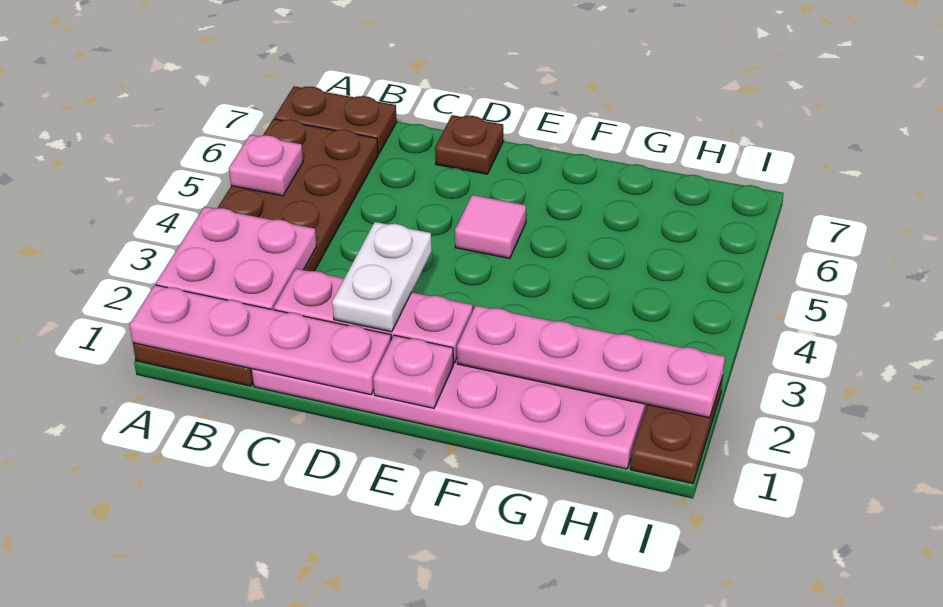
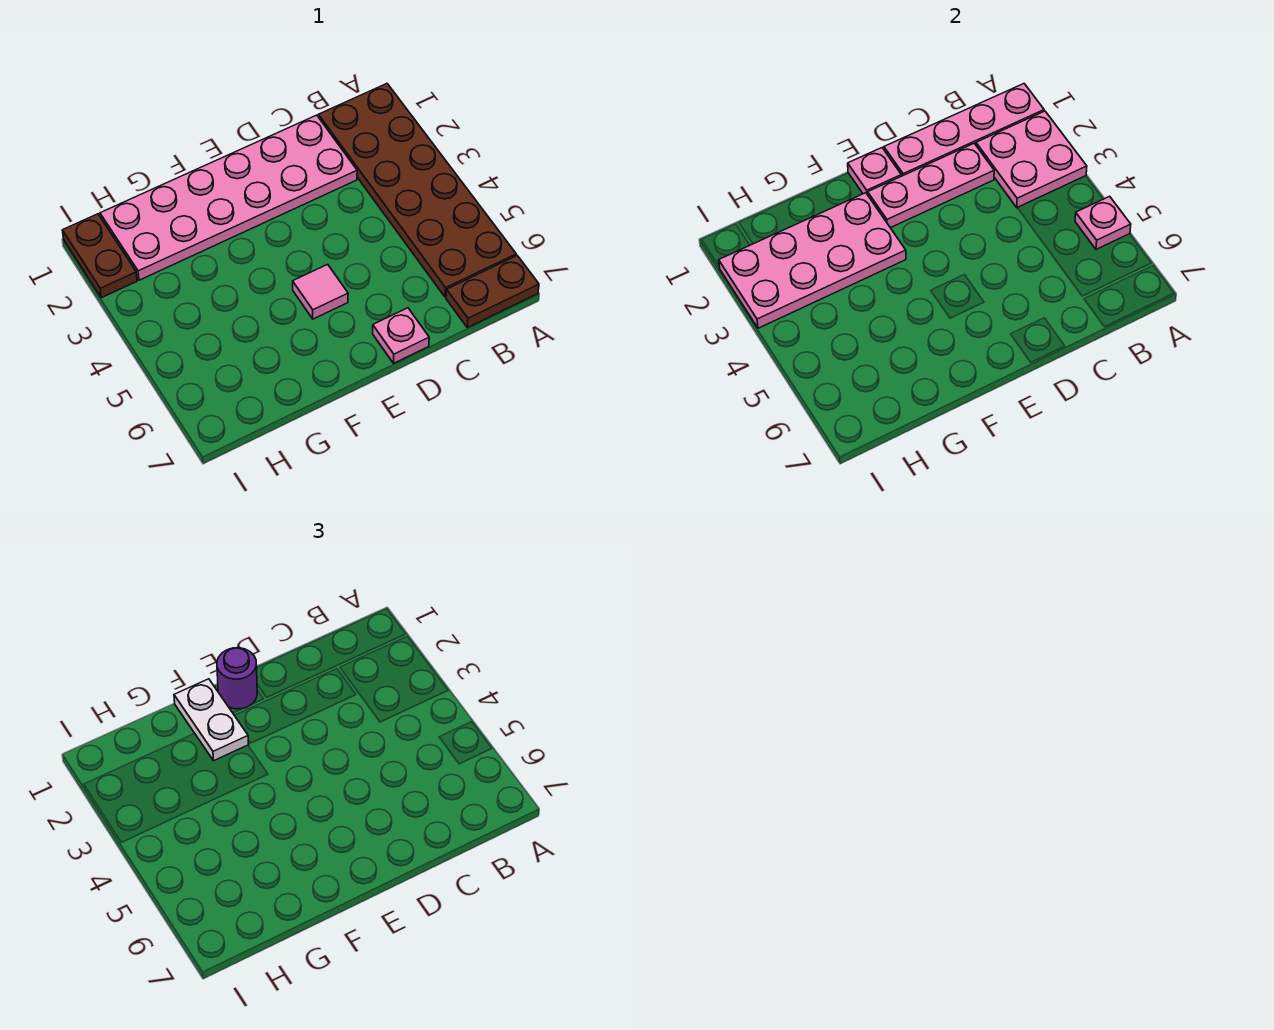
white plate D2:D3 level 3 -> white plate F1:F2 level 3
brown plate D7 level 1 -> pink plate D7 level 1
none -> purple round brick E1 level 3
pink plate F2:I2 level 2 -> pink plate F2:I3 level 2

